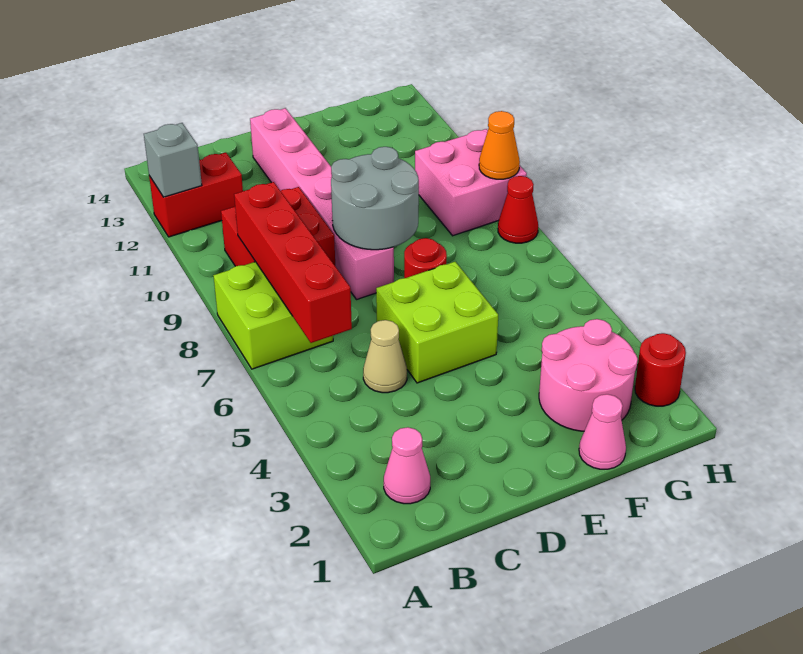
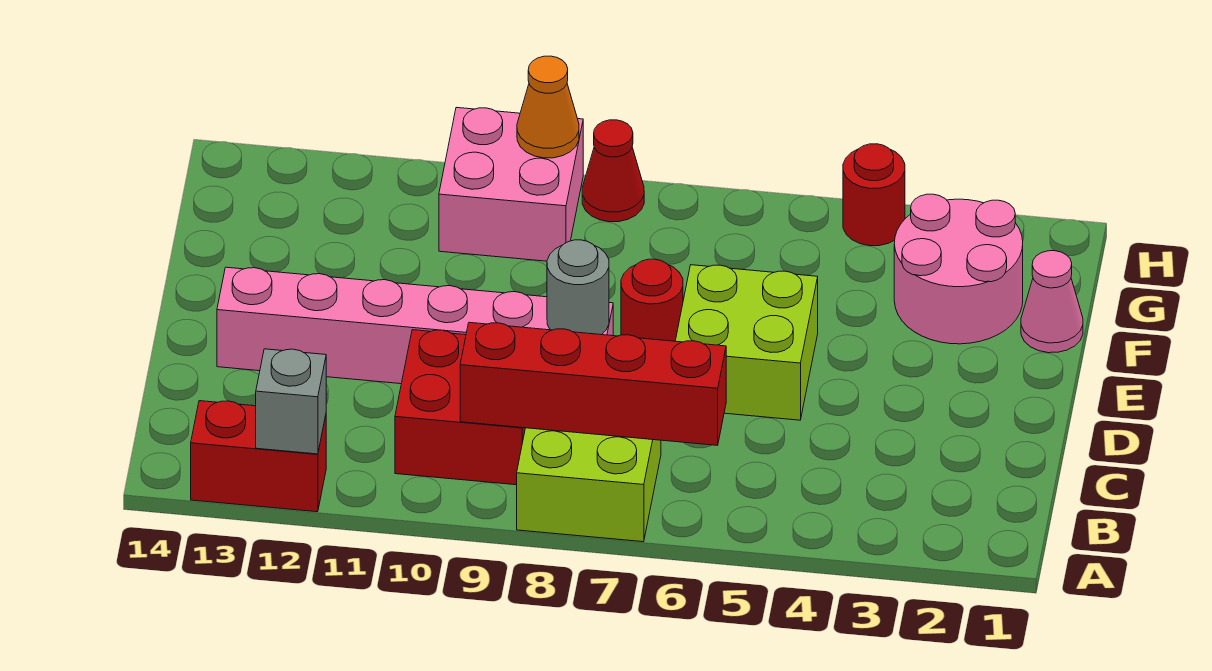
red brick A12:B12 level 1 -> red brick A12:A13 level 1
pink cone B2 level 1 -> none
tan cone C5 level 1 -> none
grey round brick D8:E9 level 2 -> grey round brick D8 level 2
red round brick H2 level 1 -> red round brick H4 level 1

